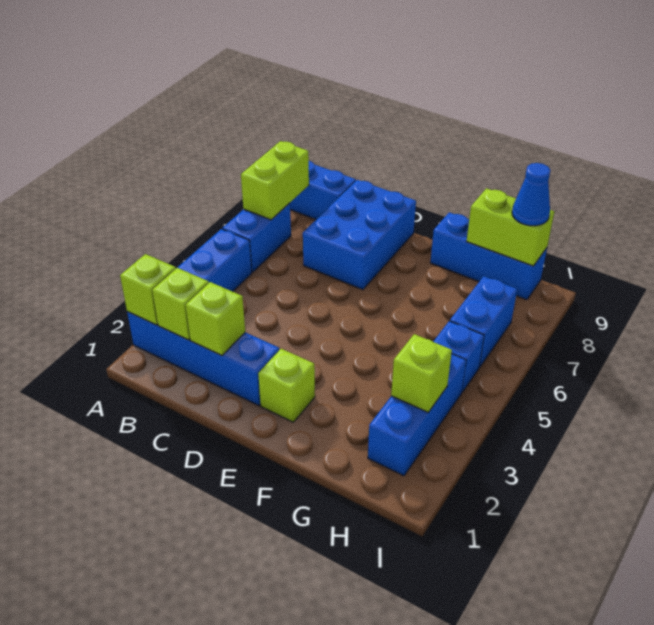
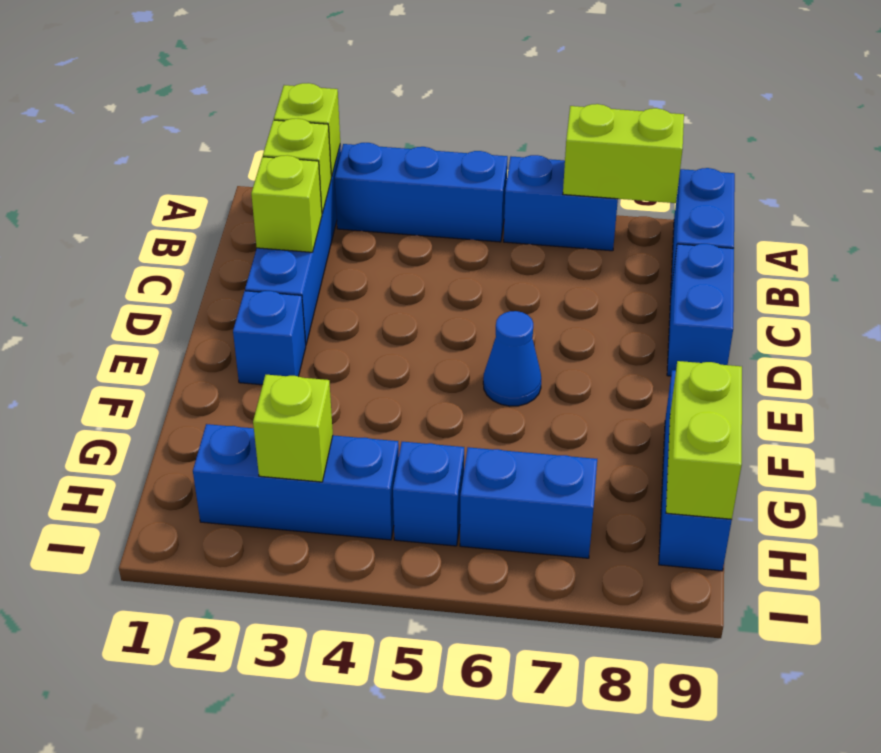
blue brick C7:D9 level 1 -> blue brick C9:D9 level 1
lime brick E2 level 1 -> blue brick E2 level 1
blue cone H9 level 3 -> blue cone E6 level 1

